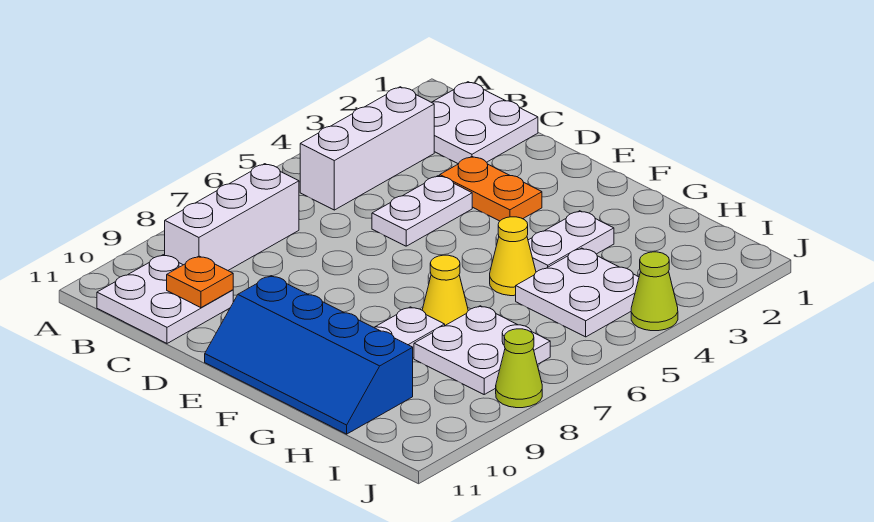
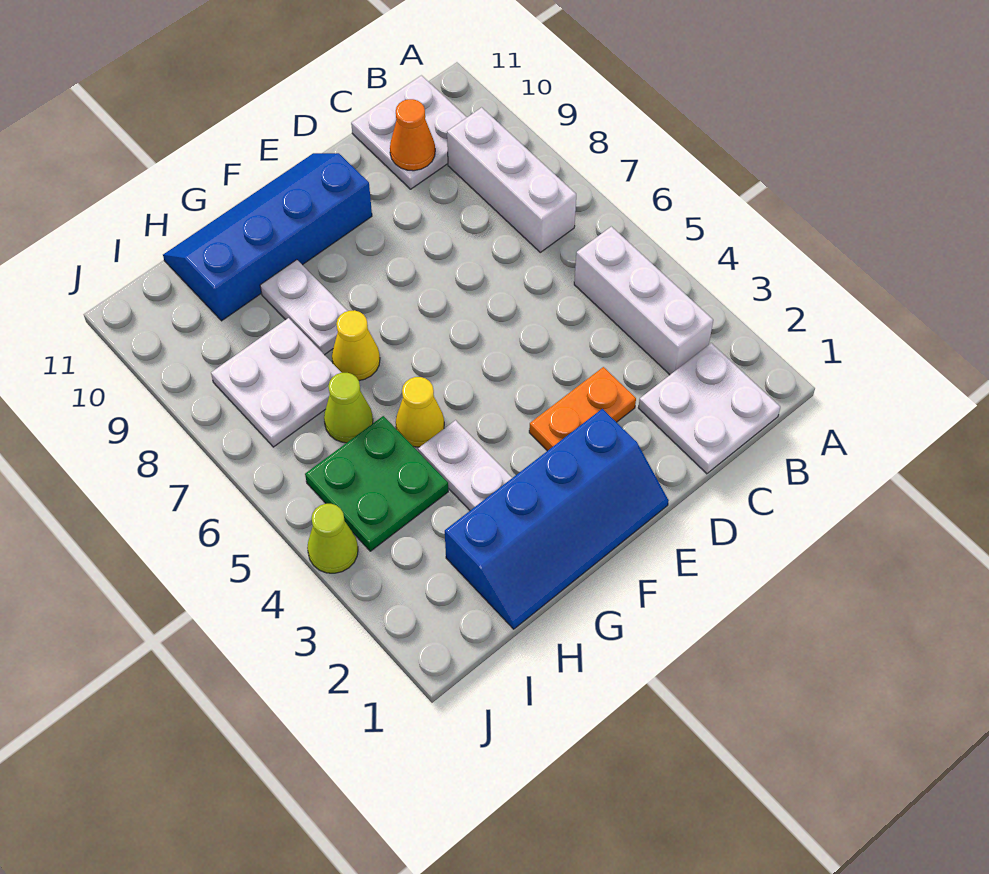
orange plate C10 level 2 -> orange cone C10 level 2
white plate D4:D5 level 1 -> none
none -> blue slope E1:H2 level 1 top 2
white plate H4:I5 level 1 -> green plate H4:I5 level 1
lime cone J8 level 1 -> lime cone H6 level 1

